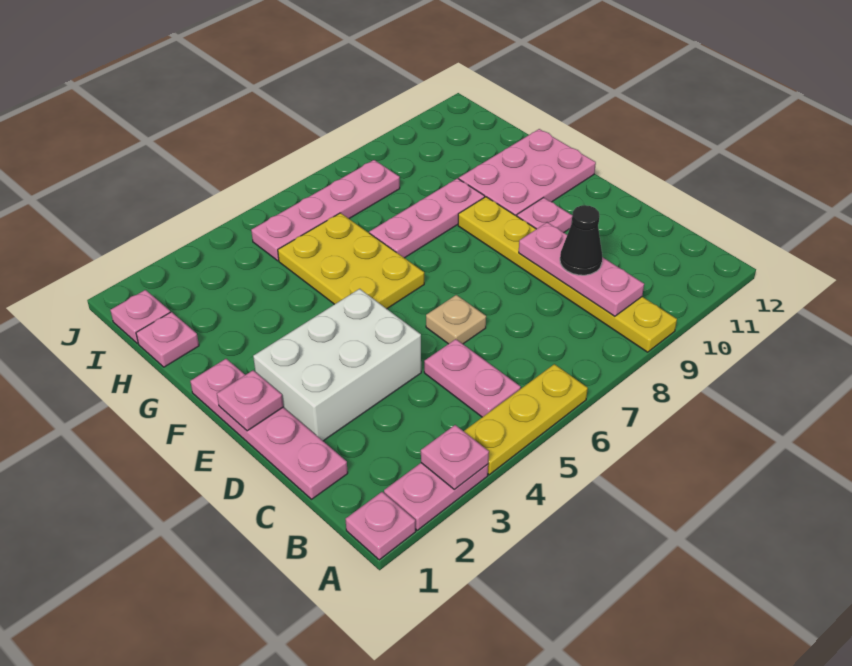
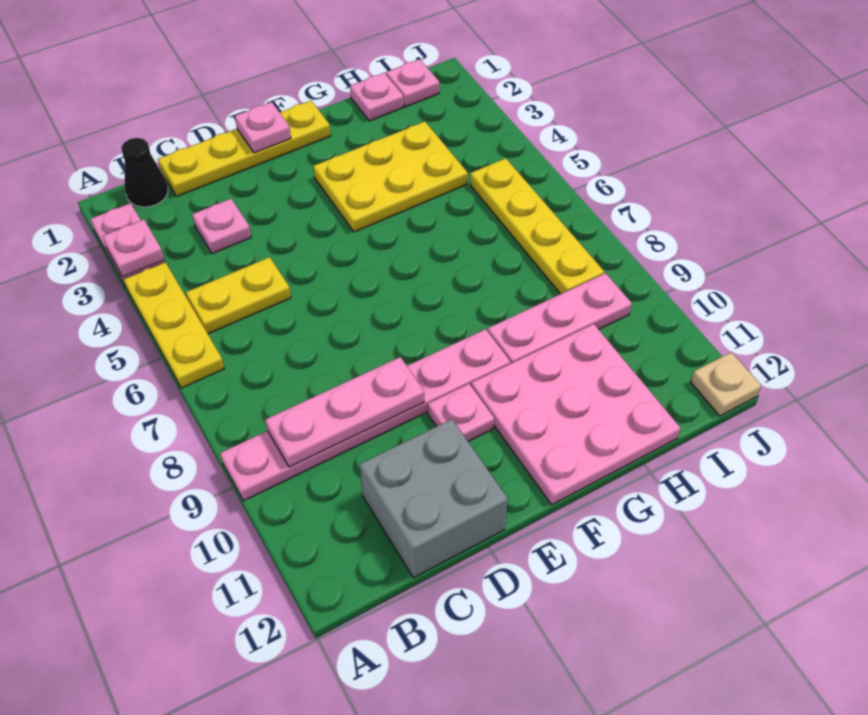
pink plate A1 level 1 -> pink plate C3 level 1
yellow plate A9:F9 level 1 -> pink plate A9:F9 level 1
pink plate B5:C5 level 1 -> yellow plate B5:C5 level 1
pink plate C1:F1 level 1 -> yellow plate C1:F1 level 1
black cone C9 level 3 -> black cone B1 level 1
none -> grey brick C11:D12 level 1
white brick D2:E4 level 1 -> none
tan plate D6 level 1 -> tan plate J12 level 1
yellow plate F5:H6 level 1 -> yellow plate F3:H4 level 1
pink plate F10:G12 level 1 -> pink plate F10:H12 level 1
pink plate G7:G9 level 1 -> pink plate G9:I9 level 1
pink plate I5:I8 level 1 -> yellow plate I5:I8 level 1

